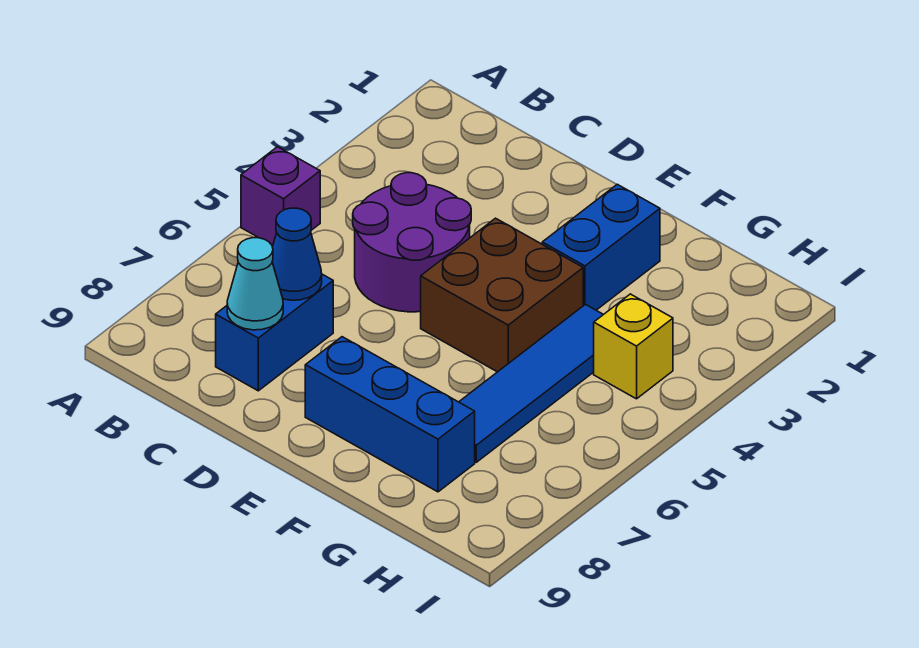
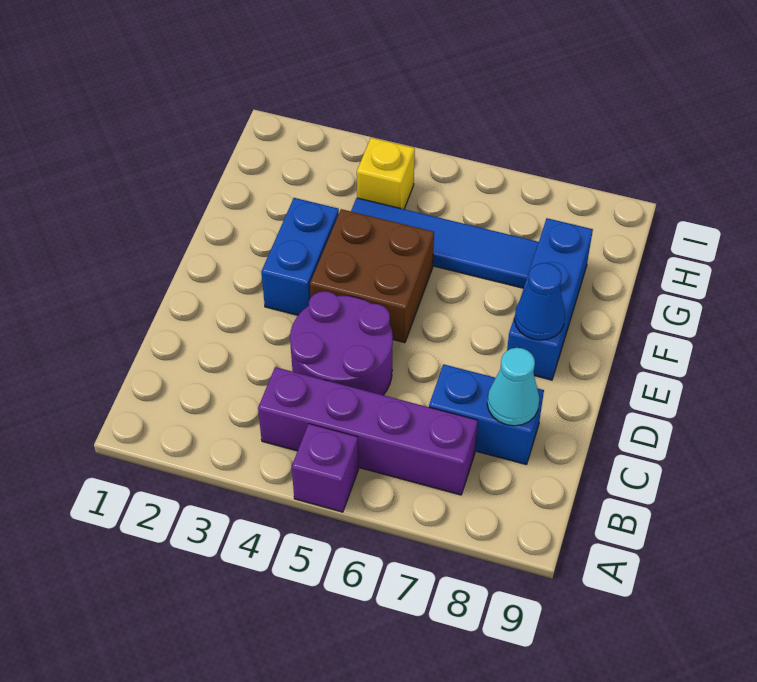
none -> purple brick B4:B7 level 1
blue cone C7 level 2 -> blue cone E8 level 2
blue brick F2:F3 level 1 -> blue brick E3:F3 level 1

